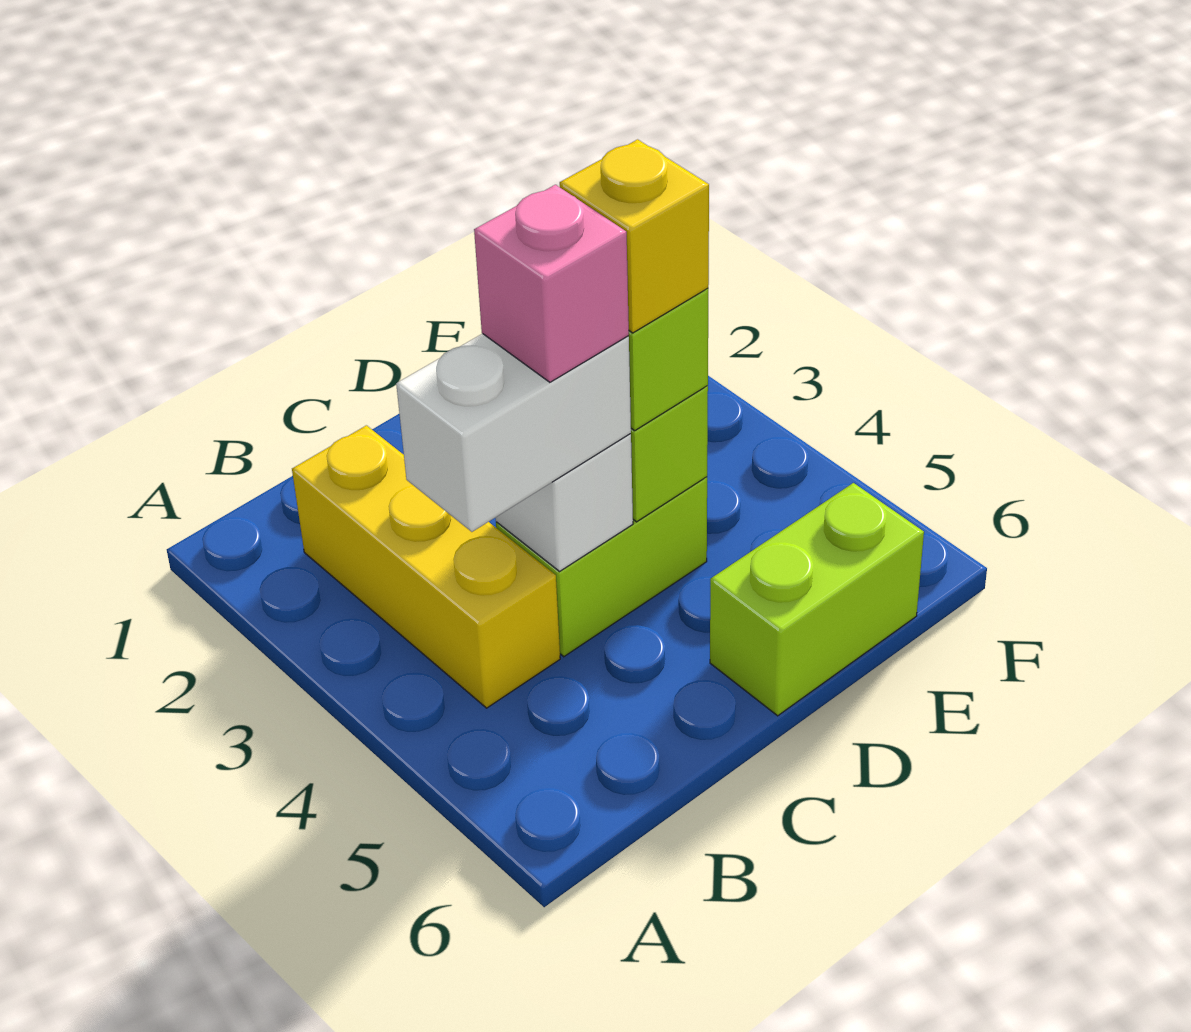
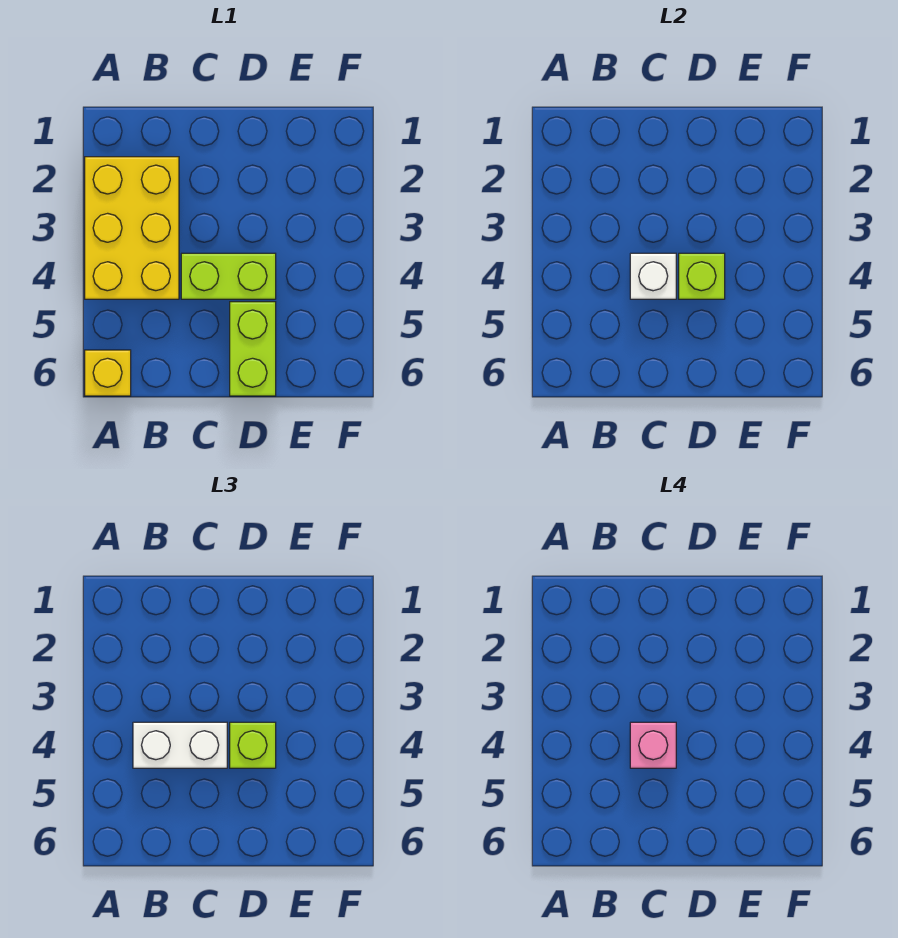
yellow brick B2:B4 level 1 -> yellow brick A2:B4 level 1
yellow brick D4 level 4 -> yellow brick A6 level 1
lime brick D6:E6 level 1 -> lime brick D5:D6 level 1

